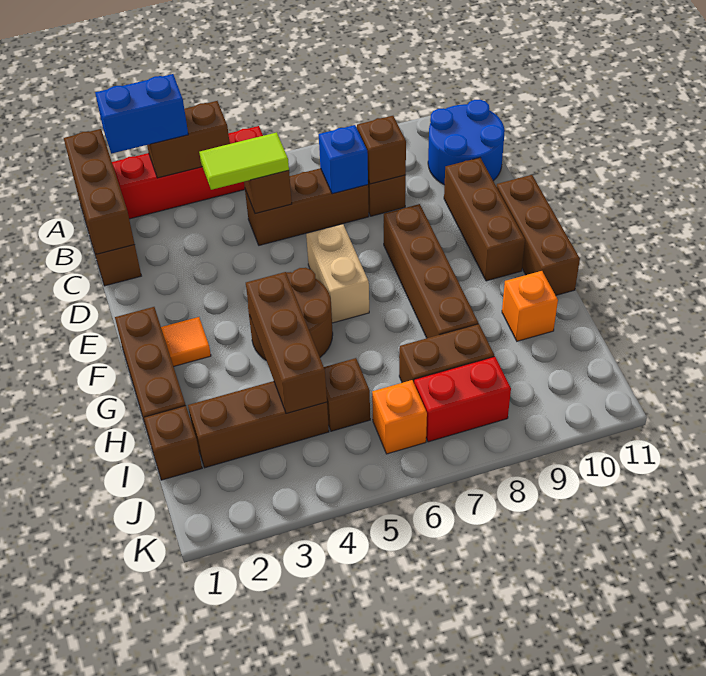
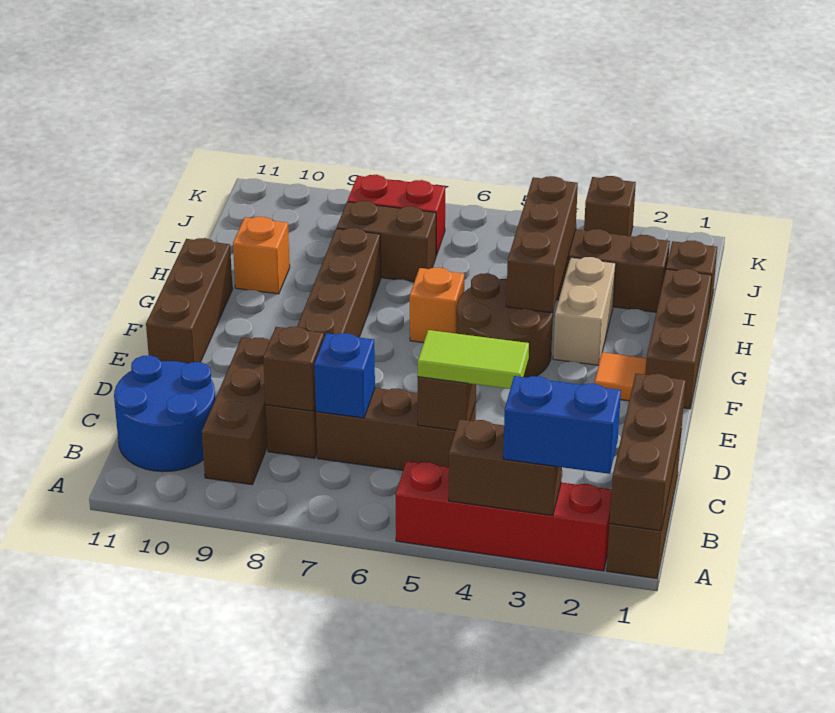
brown brick D10:F10 level 1 -> brown brick B9:D9 level 1
tan brick E6:F6 level 1 -> tan brick G3:H3 level 1
brown brick I5 level 1 -> brown brick K3 level 1
orange brick J6 level 1 -> orange brick G6 level 1

